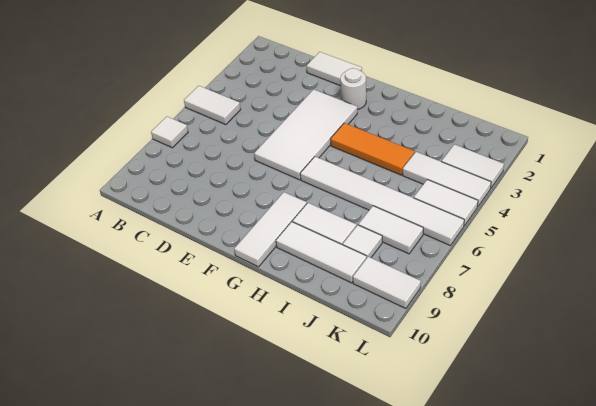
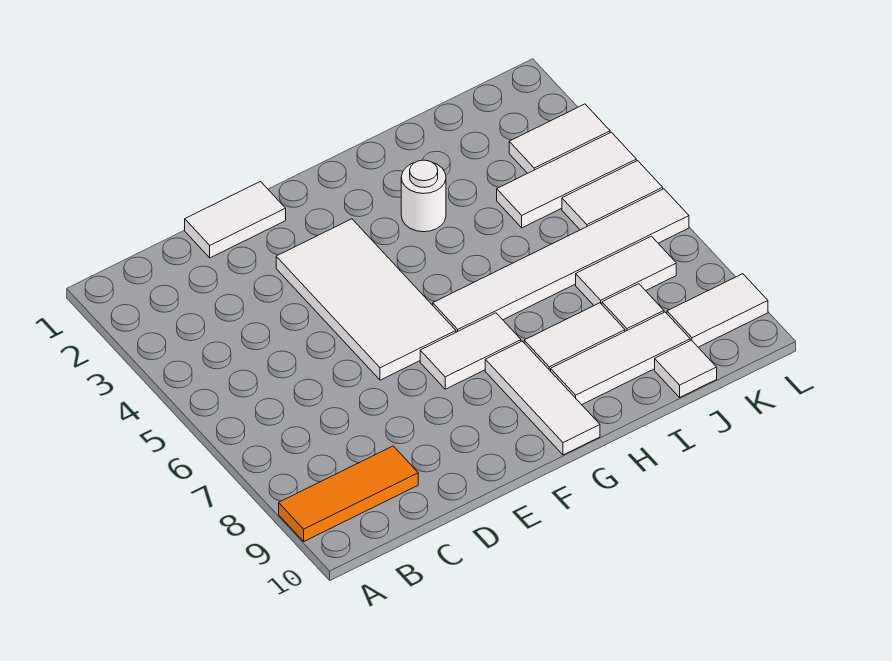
white tile A5:B5 level 1 -> white tile F7:G7 level 1
white tile A7 level 1 -> white tile J10 level 1
white round brick F2 level 1 -> white round brick H3 level 1
orange tile G4:I4 level 1 -> orange tile A9:C9 level 1

